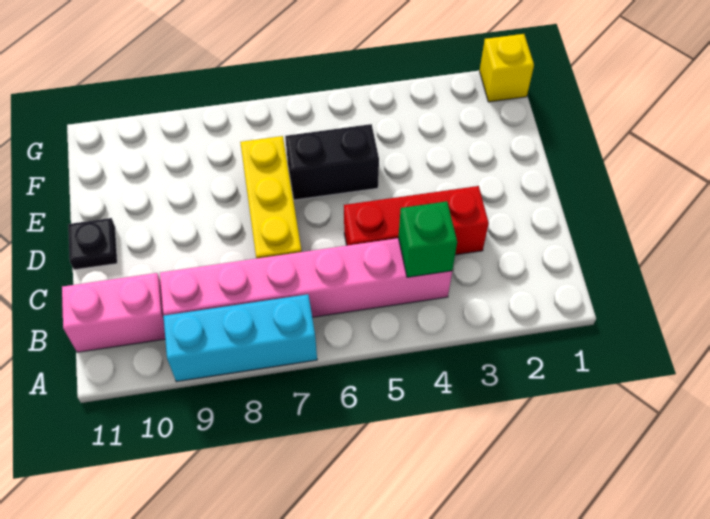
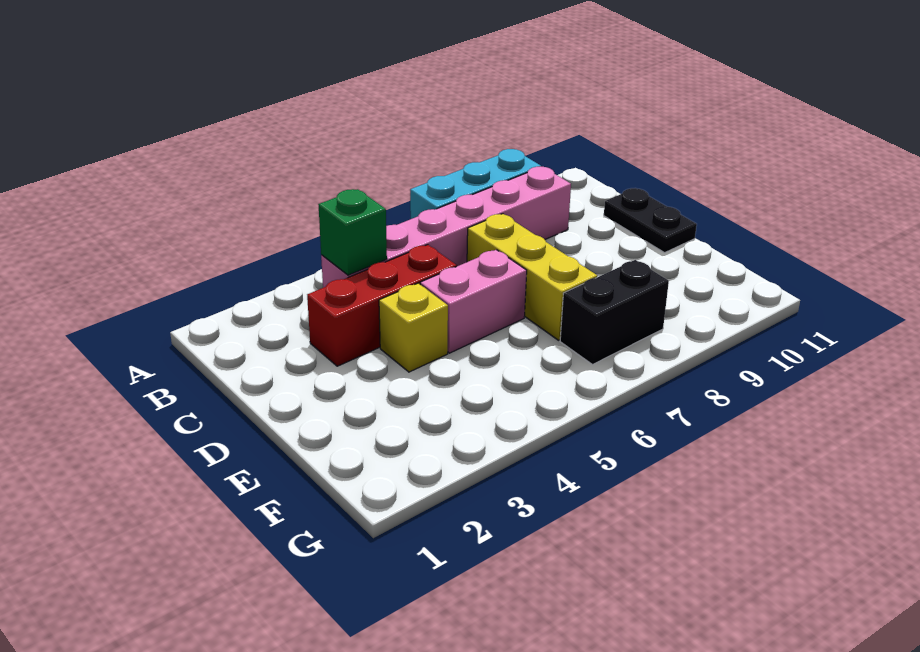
pink brick B10:B11 level 1 -> pink brick D5:D6 level 1
black plate D11 level 1 -> black plate C11:D11 level 1
black brick E5:E6 level 1 -> black brick F7:F8 level 1
yellow brick G1 level 1 -> yellow brick D4 level 1

